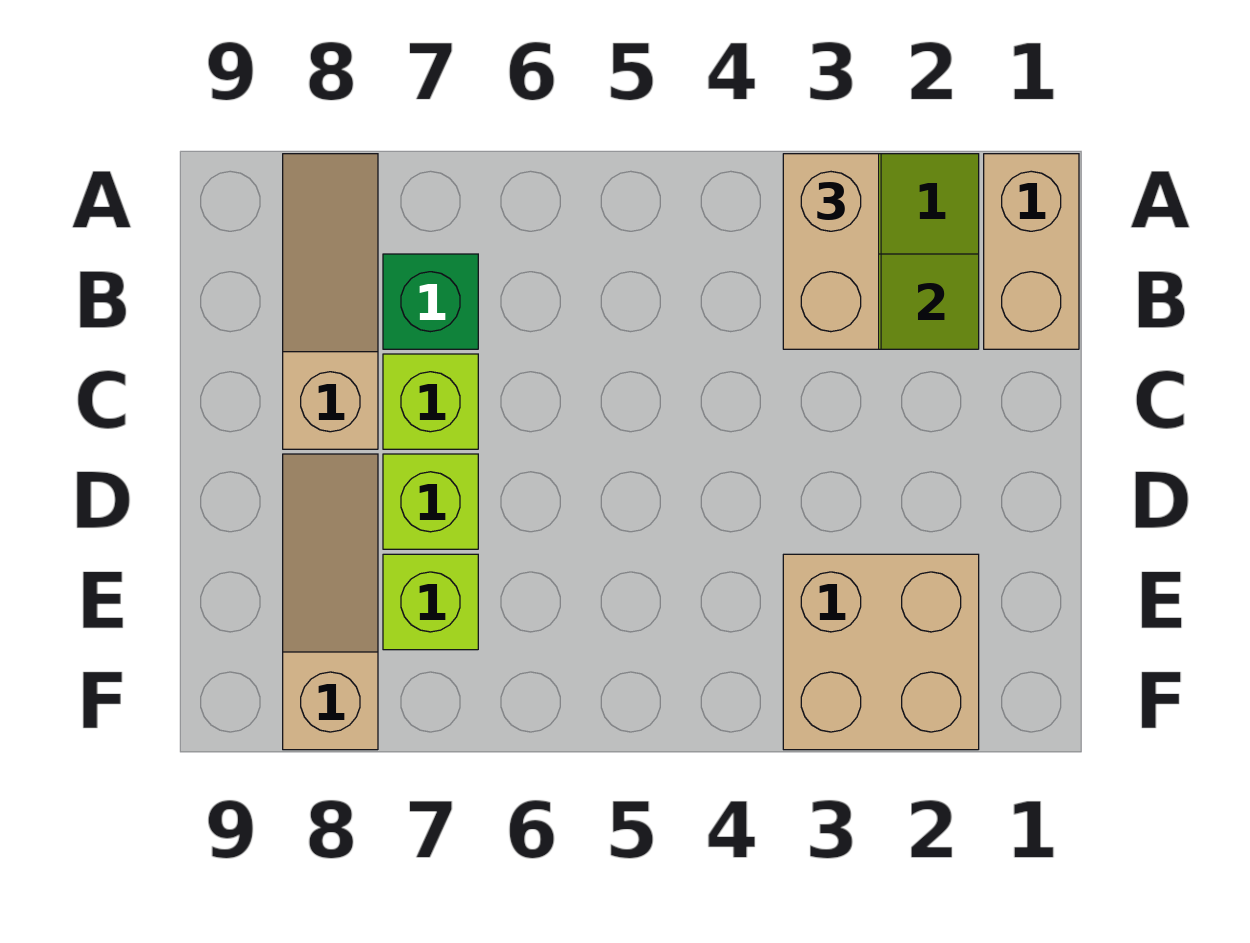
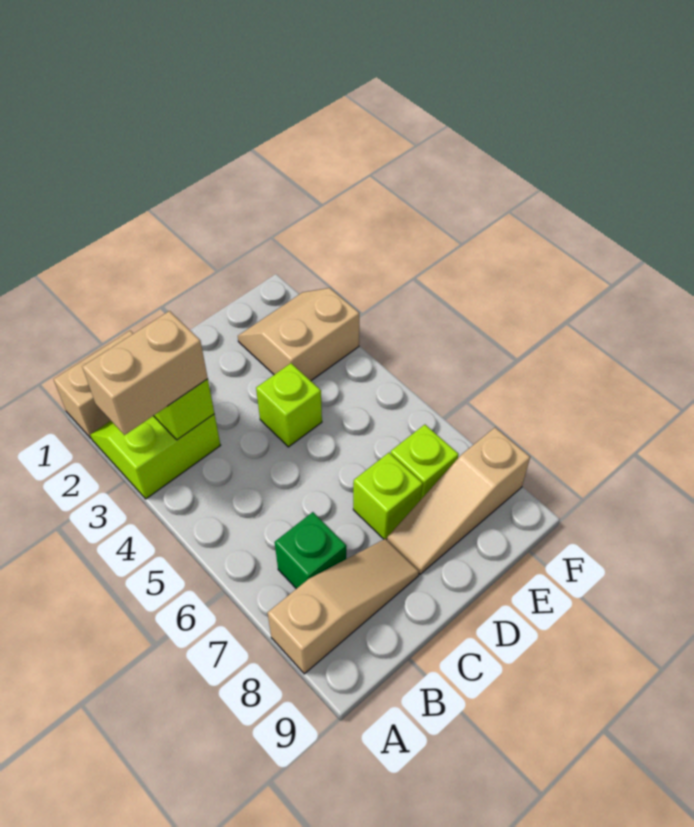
tan slope A8:C8 level 1 top C -> tan slope A8:C8 level 1 top A
lime brick C7 level 1 -> lime brick D4 level 1
tan brick E2:F3 level 1 -> tan slope E2:F3 level 1 top 3

